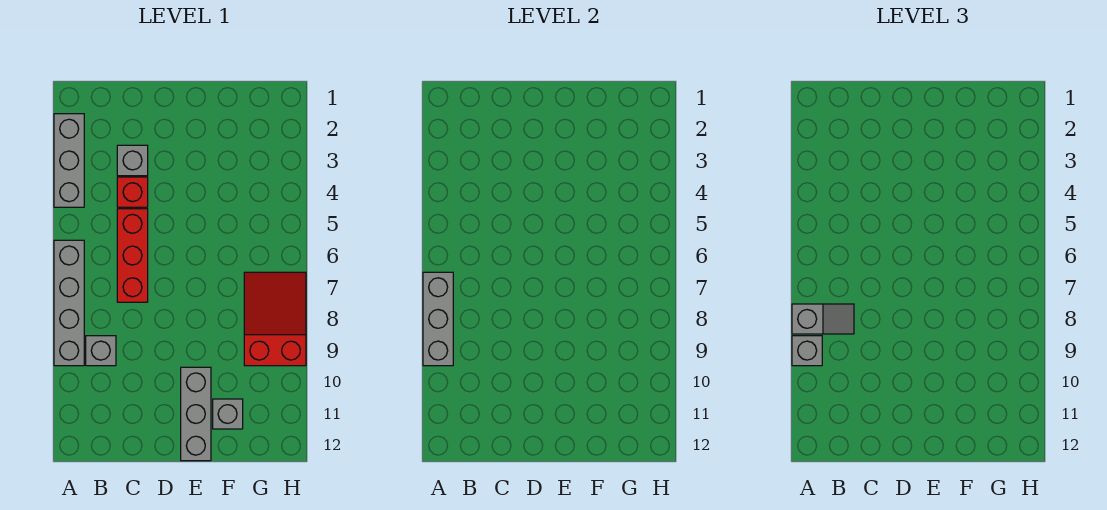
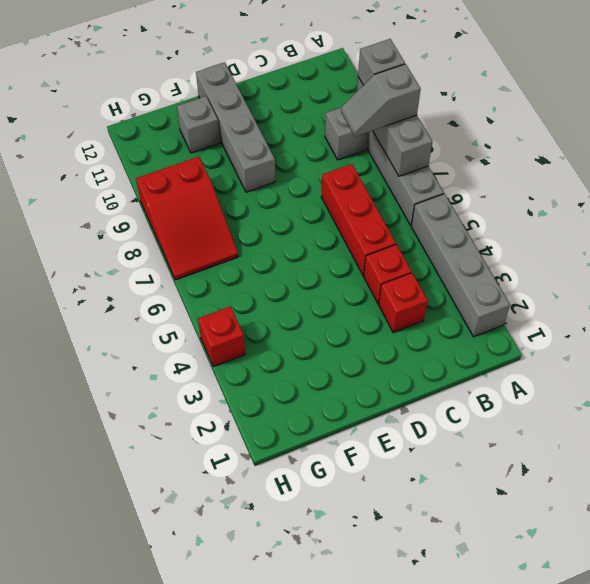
grey brick A2:A4 level 1 -> grey brick A2:A5 level 1
grey brick C3 level 1 -> red brick C3 level 1
grey brick E10:E12 level 1 -> grey brick E9:E12 level 1
none -> red brick H4 level 1

